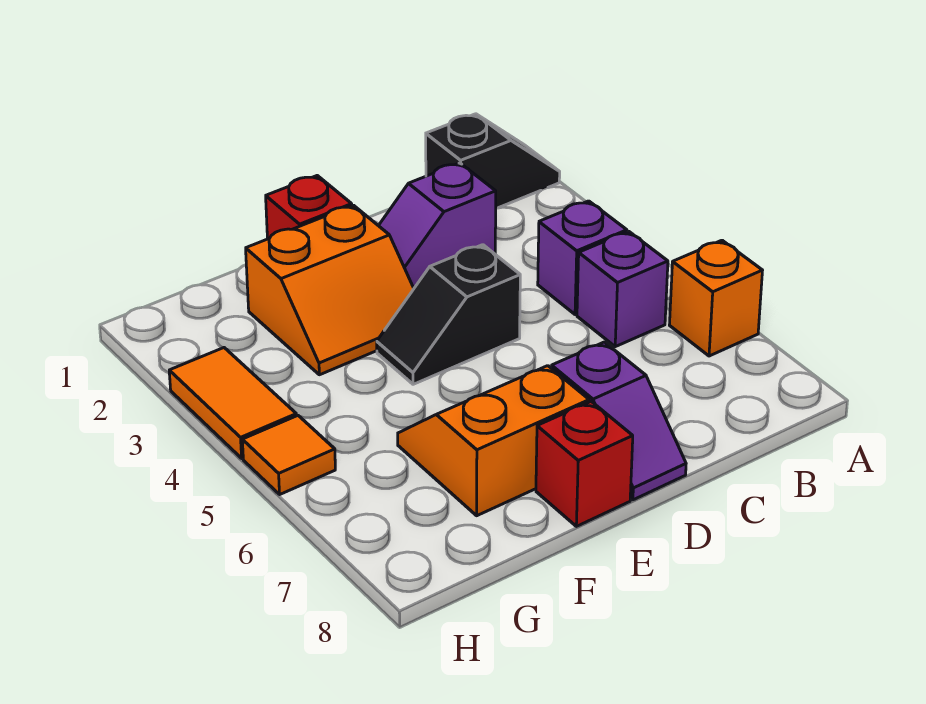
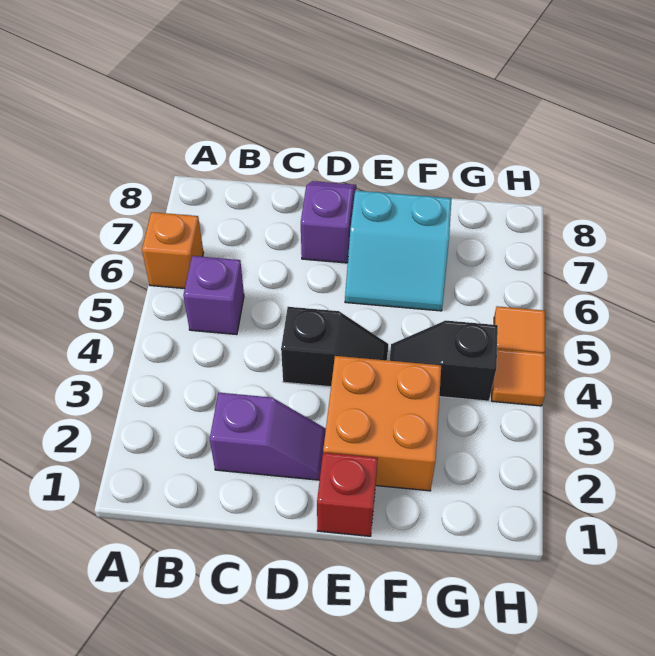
black slope A1:B1 level 1 top B -> black slope F4:G4 level 1 top G
purple brick B4 level 1 -> none
orange slope E2:F3 level 1 top 2 -> orange brick E2:F3 level 1
orange slope E6:F7 level 1 top 7 -> cyan slope E6:F7 level 1 top 7
red brick E8 level 1 -> none
orange tile H3:H4 level 1 -> orange tile H4 level 1

